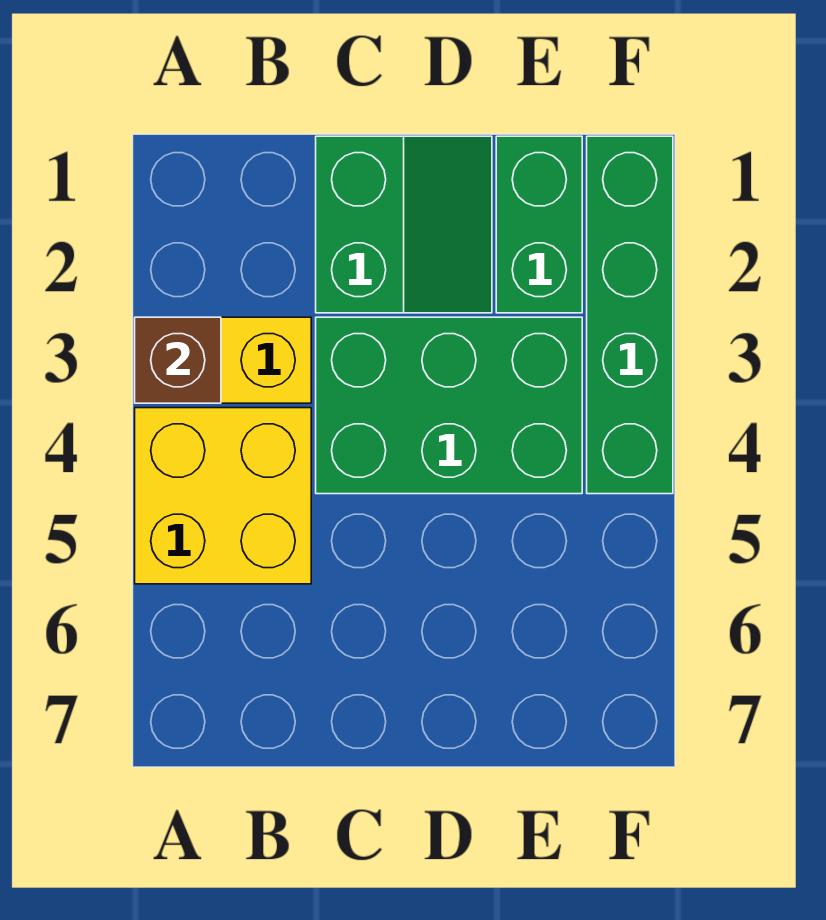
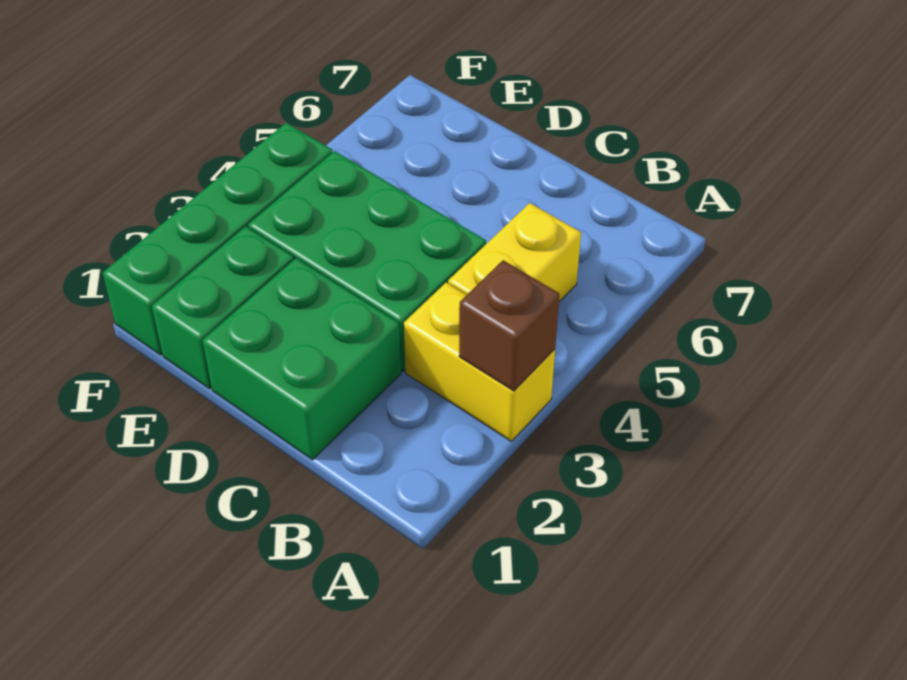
yellow brick A4:B5 level 1 -> yellow brick B4:B5 level 1
green slope C1:D2 level 1 top C -> green brick C1:D2 level 1

